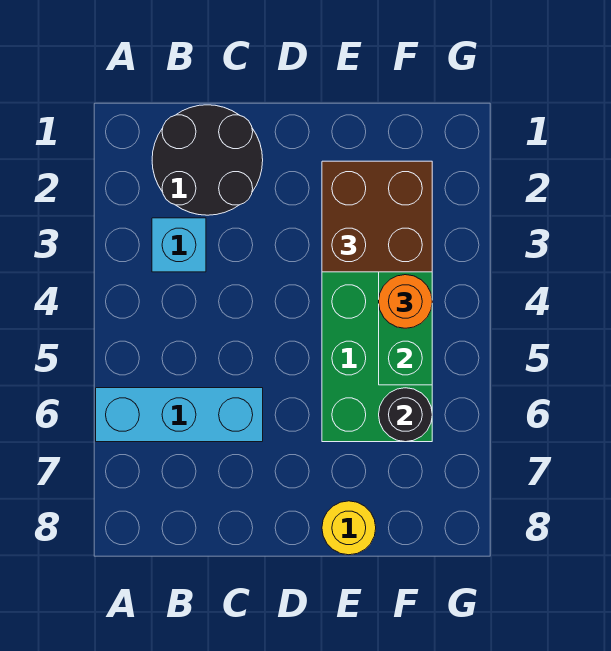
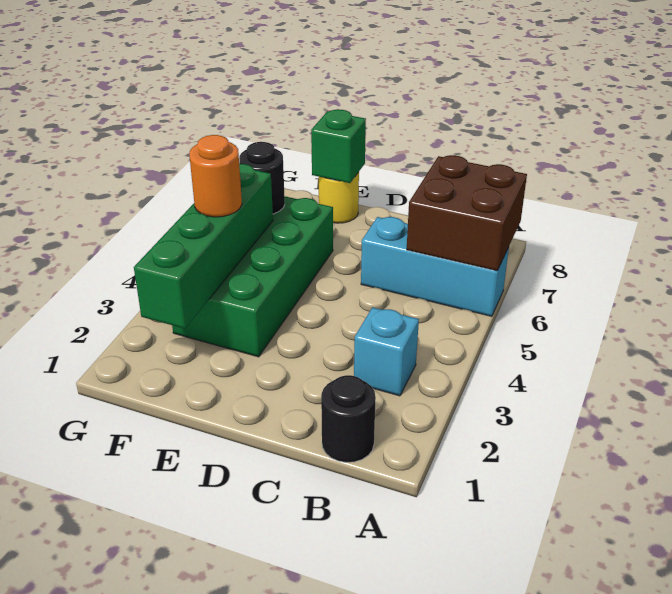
black round brick B1:C2 level 1 -> black round brick B1 level 1
brown brick E2:F3 level 3 -> brown brick A6:B7 level 2
none -> green brick E8 level 2

